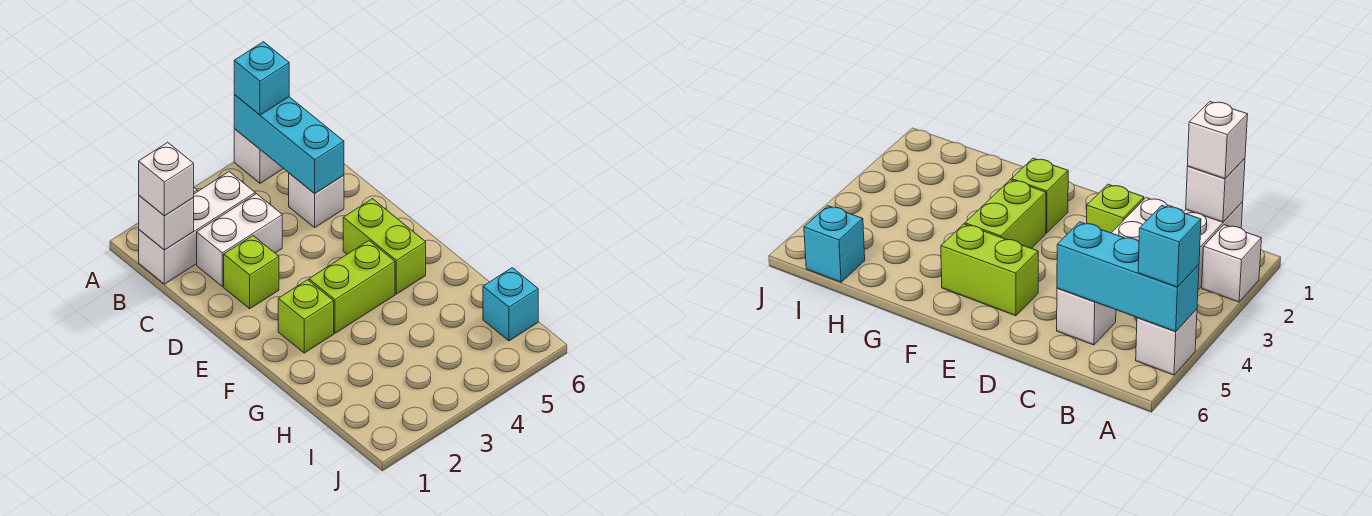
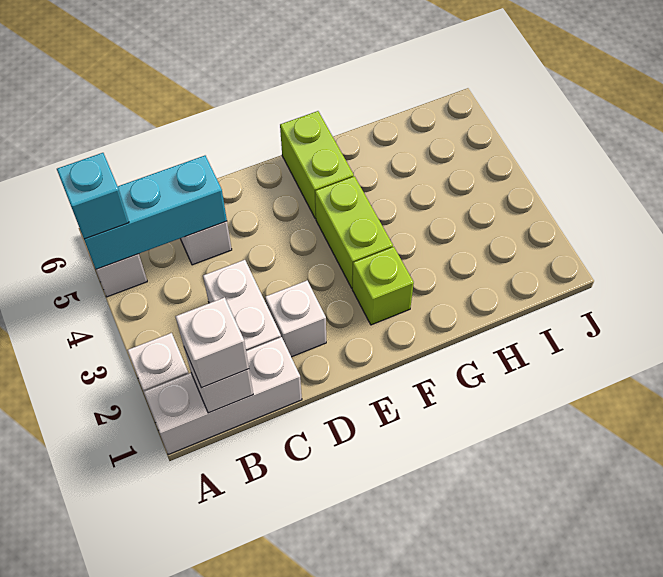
white brick B1:B3 level 1 -> white brick A1:C1 level 1
lime brick D2 level 1 -> white brick D2 level 1
lime brick E5:F5 level 1 -> lime brick F5:F6 level 1
cyan brick I6 level 1 -> none

